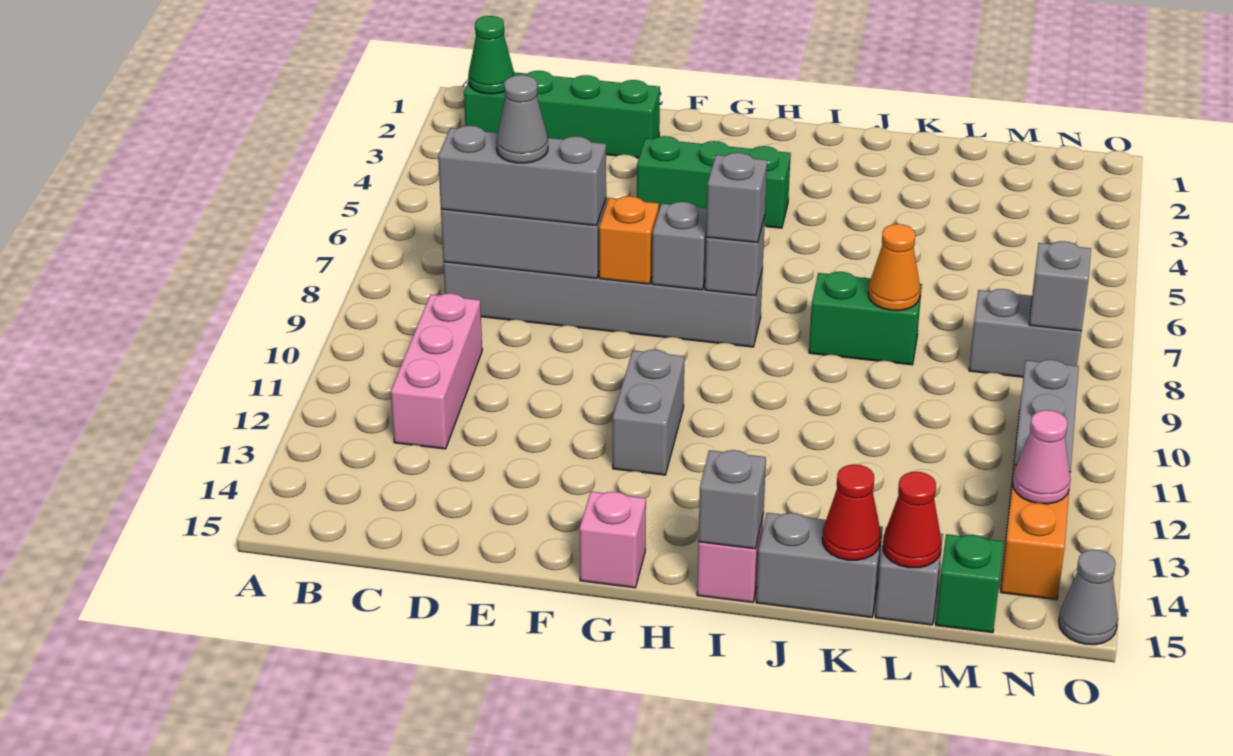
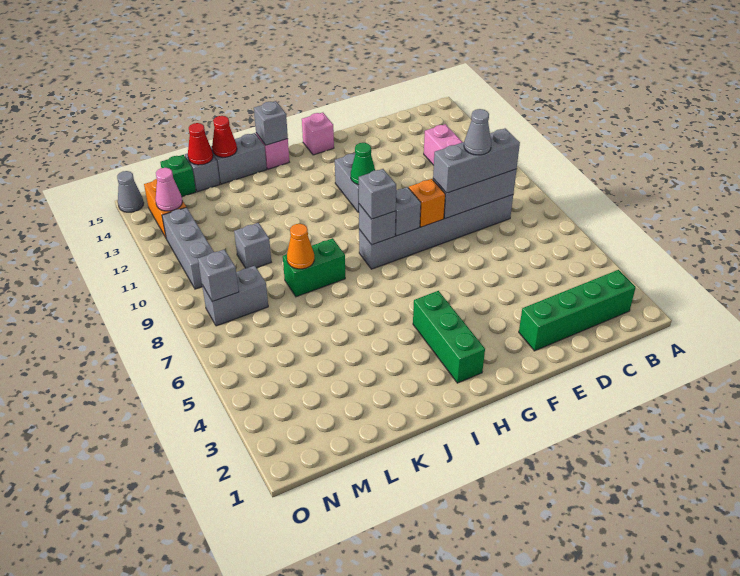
green cone B2 level 2 -> green cone G11 level 2
green brick F4:H4 level 1 -> green brick H2:H4 level 1
none -> grey brick L10 level 1

